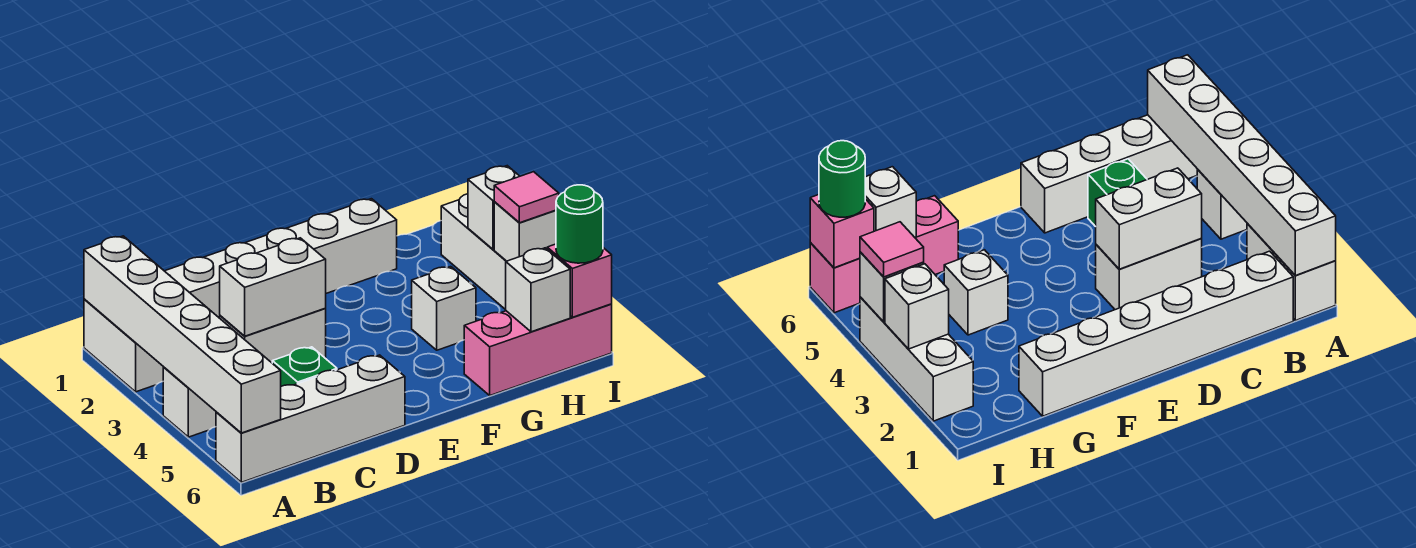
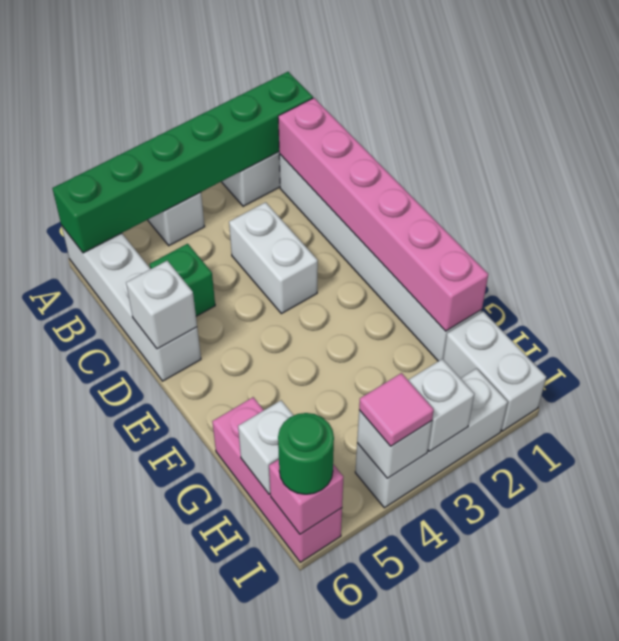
white brick A1:A6 level 2 -> green brick A1:A6 level 2
none -> pink brick B1:G1 level 2
white brick C3:D3 level 2 -> white brick H1:I1 level 1
white brick G4 level 1 -> white brick D6 level 2

